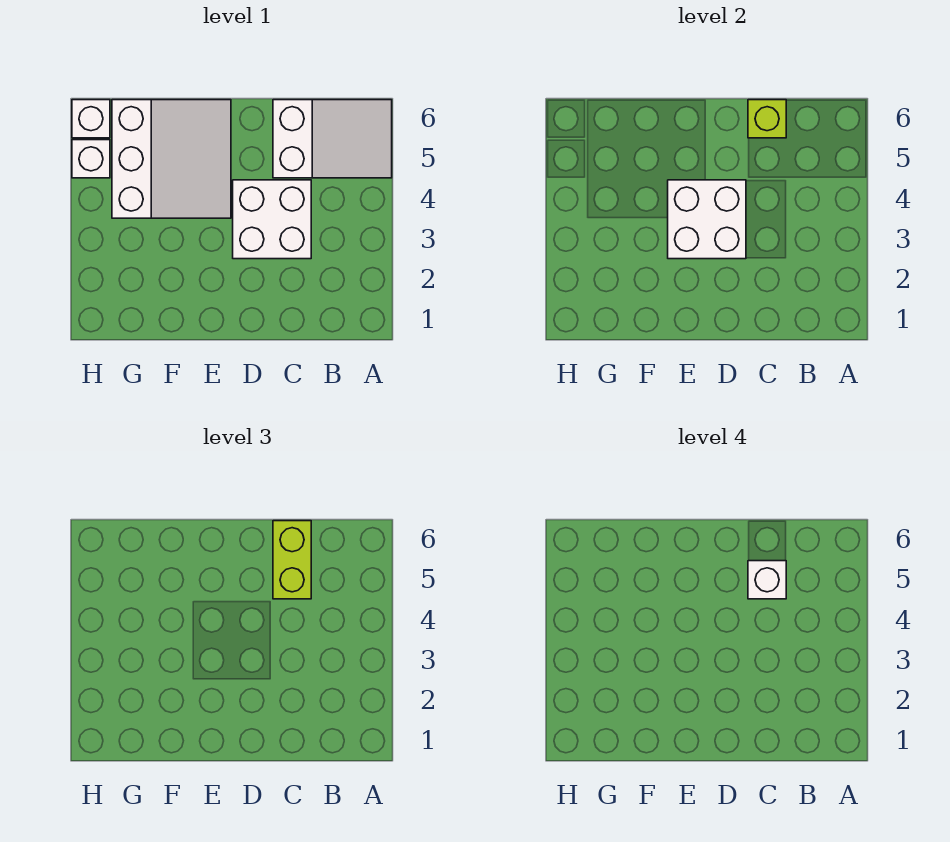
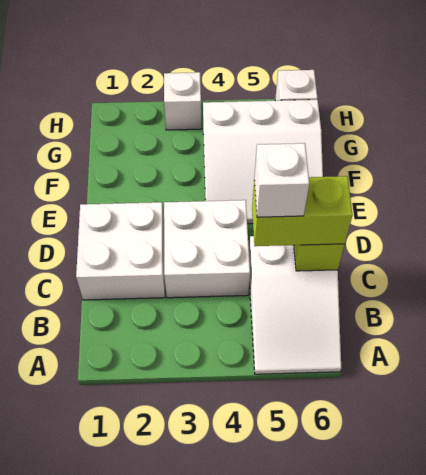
white brick D3:E4 level 2 -> white brick C1:D2 level 1
white brick H5 level 1 -> white brick H3 level 1

